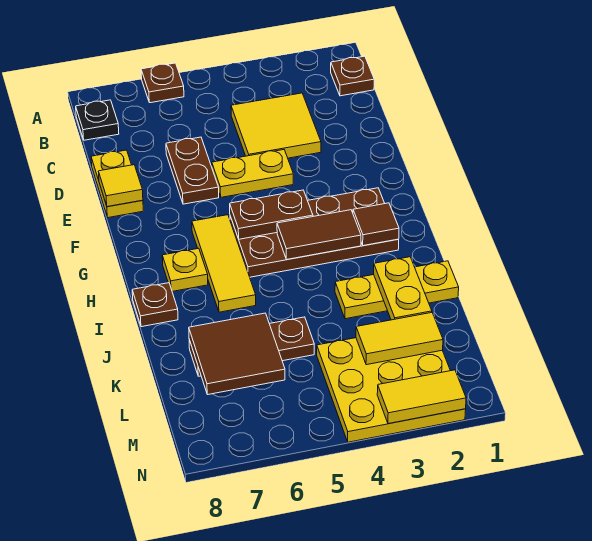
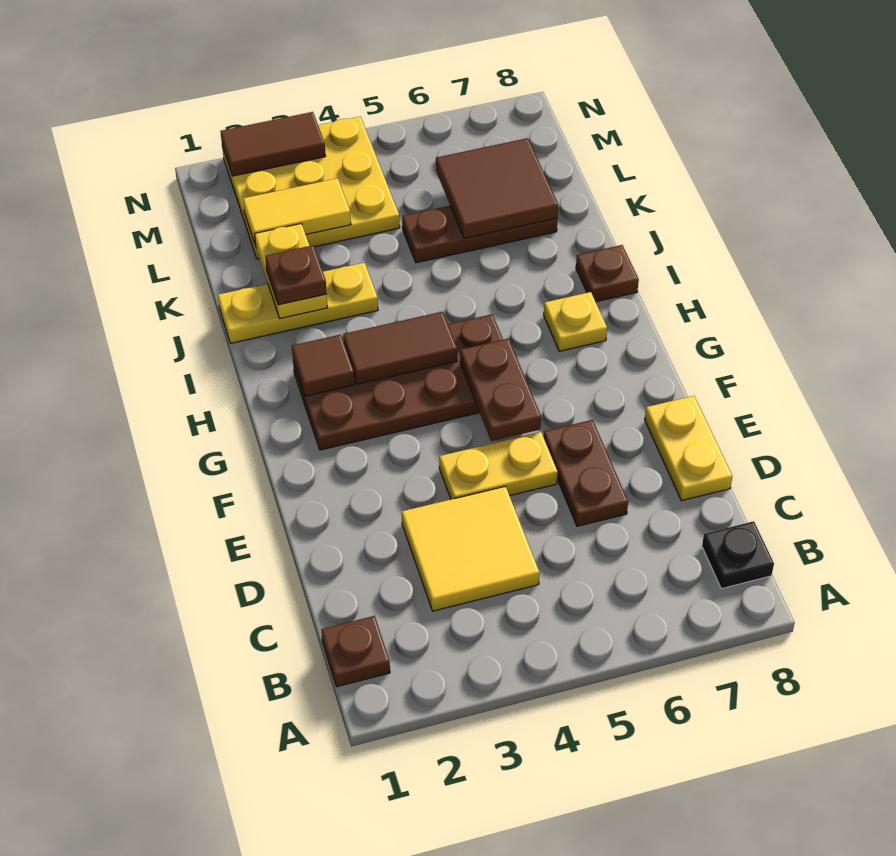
brown plate A6 level 1 -> brown plate J2 level 3
yellow tile E8 level 2 -> none
brown plate G4:G5 level 2 -> brown plate F5:G5 level 2
yellow tile G6:I6 level 1 -> none
yellow tile N2:N3 level 2 -> brown tile N2:N3 level 2

